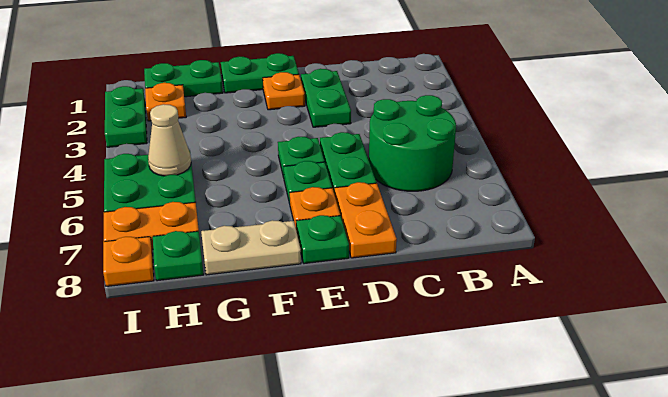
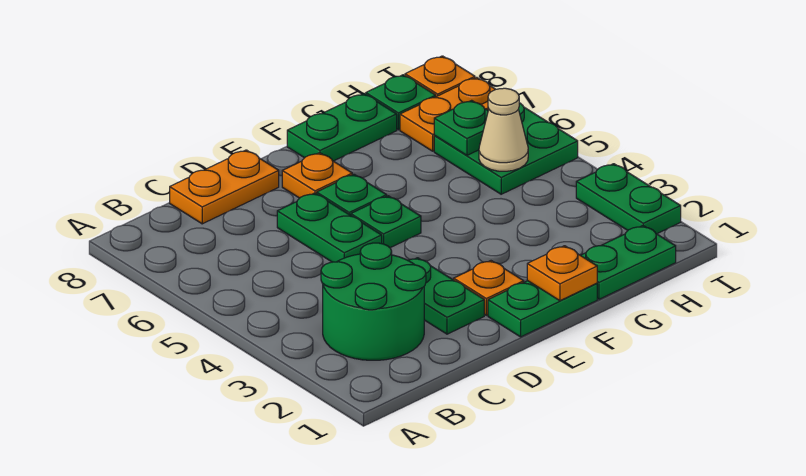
green round brick B5:C6 level 1 -> green round brick B2:C3 level 1
orange plate D7:D8 level 1 -> orange plate C8:D8 level 1
green plate E8 level 1 -> green plate H6 level 2
tan plate F8:G8 level 1 -> green plate F8:G8 level 1
orange plate H2 level 1 -> orange plate F1 level 2

